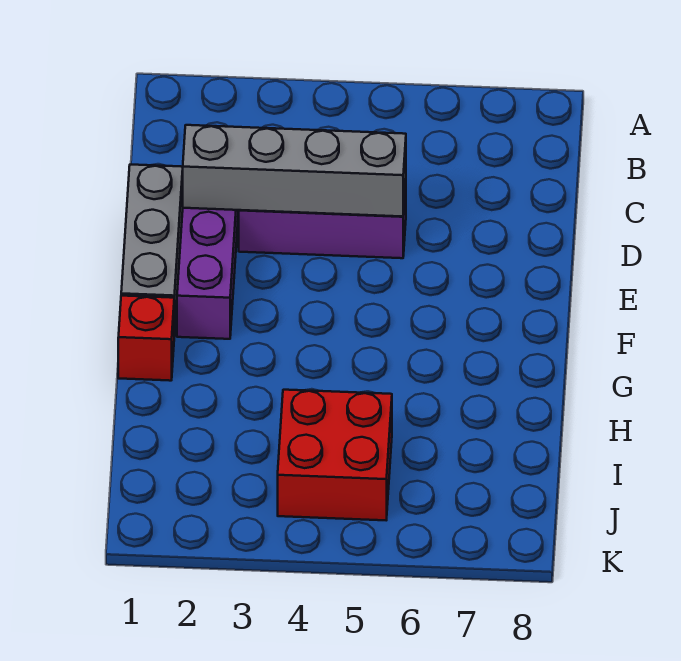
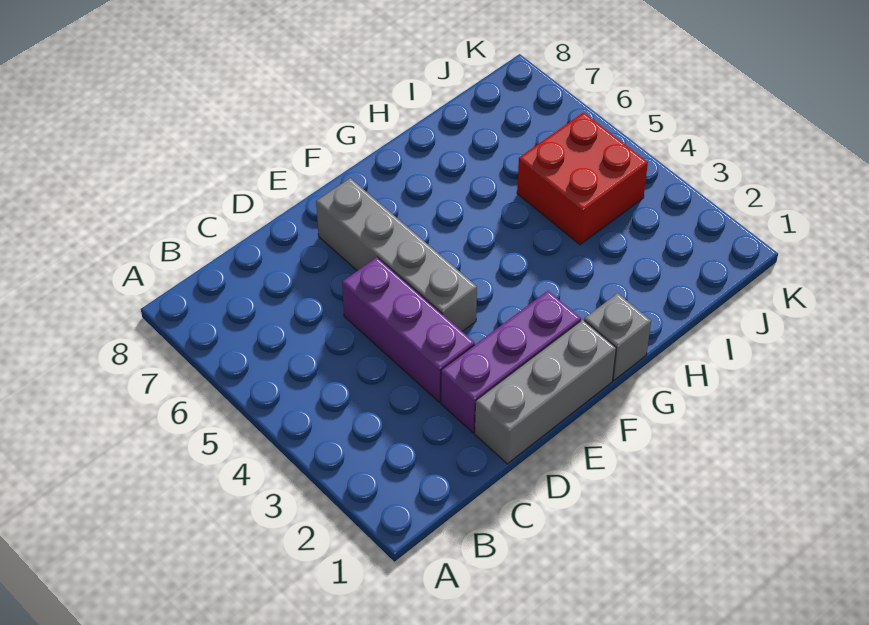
grey brick D2:D5 level 2 -> grey brick E4:E7 level 1
red brick G1 level 1 -> grey brick G1 level 1

